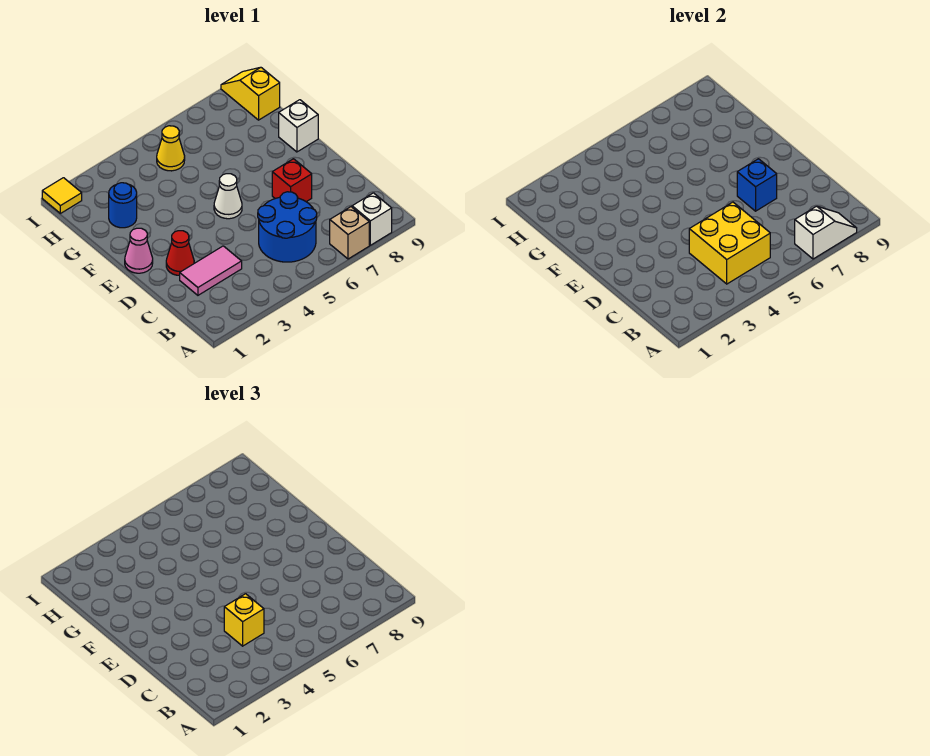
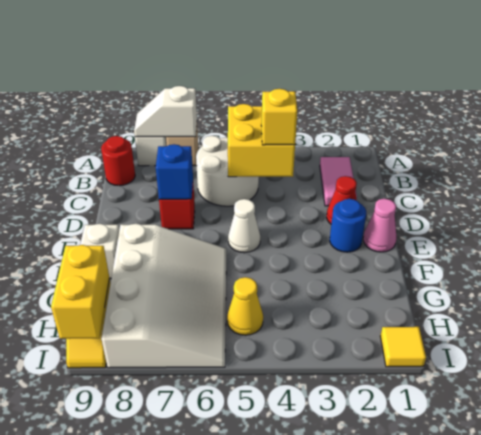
blue round brick B5:C6 level 1 -> white round brick B5:C6 level 1
none -> red round brick B9 level 1
pink tile C2:C3 level 1 -> pink tile B2:C2 level 1
none -> white slope F6:I8 level 1 top 8
blue round brick G2 level 1 -> blue round brick E2 level 1
none -> yellow brick H9:I9 level 2

